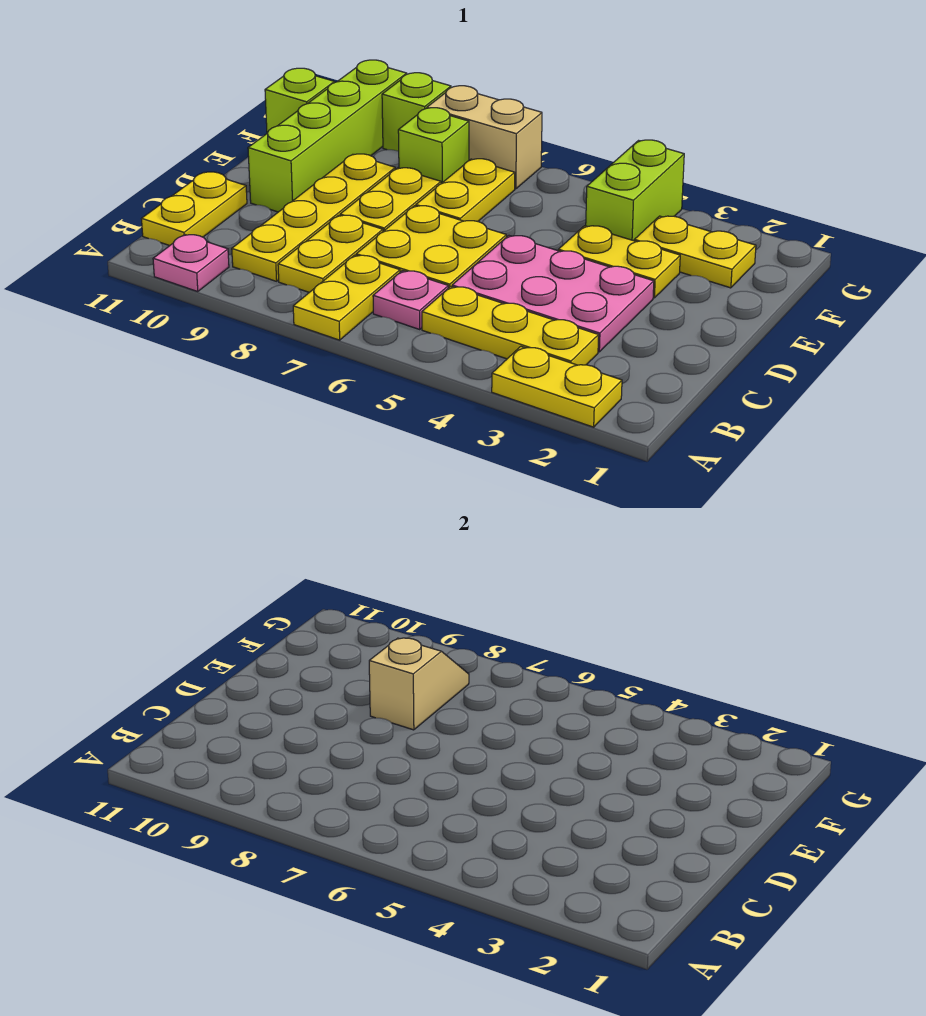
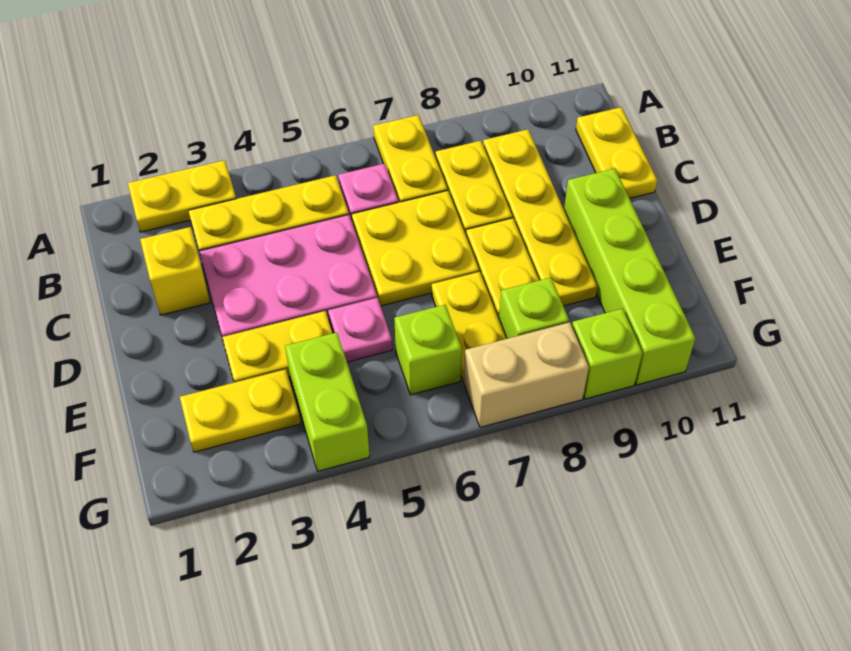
pink plate A10 level 1 -> pink plate E5 level 1
none -> yellow brick C2 level 1
tan slope E8:F8 level 2 top E -> none
lime brick F11 level 1 -> lime brick F6 level 1

